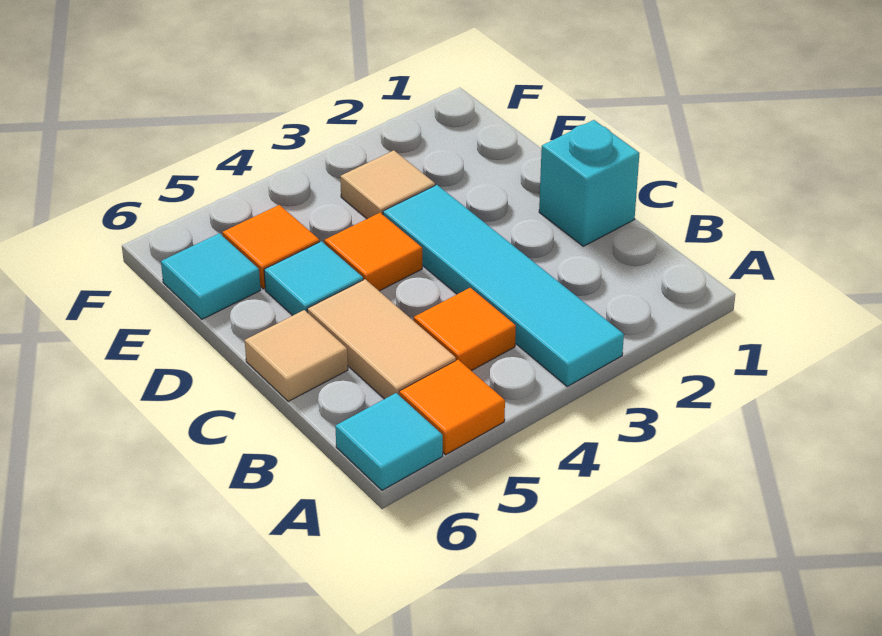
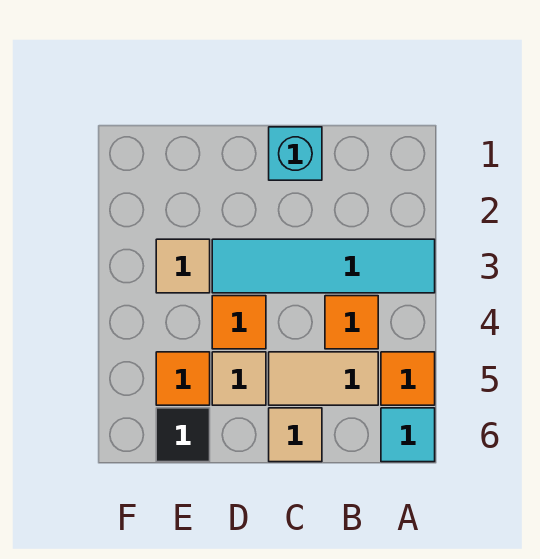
cyan tile D5 level 1 -> tan tile D5 level 1
cyan tile E6 level 1 -> black tile E6 level 1

